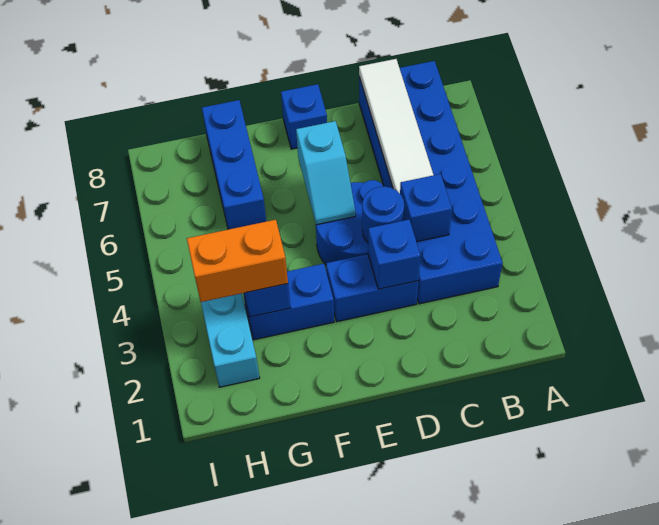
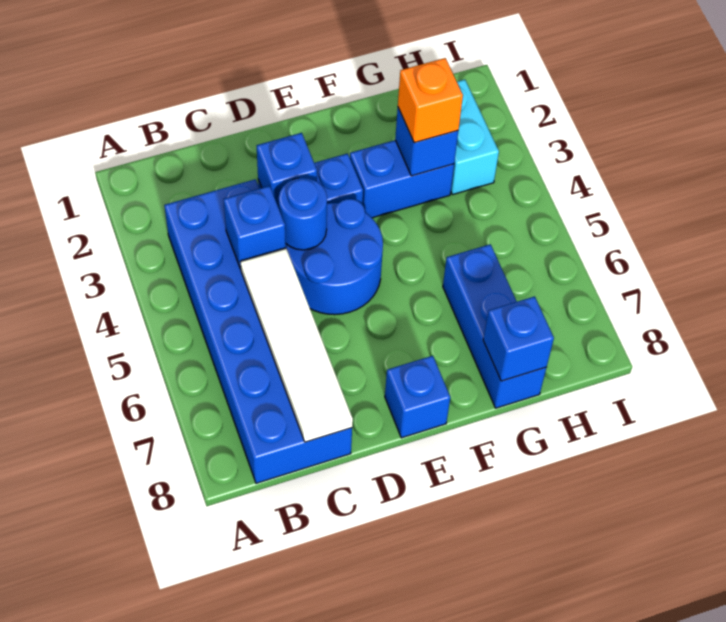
cyan slope E5:E6 level 2 top 6 -> none
orange brick G3:H3 level 3 -> orange brick G3 level 3
none -> blue brick G8 level 2

